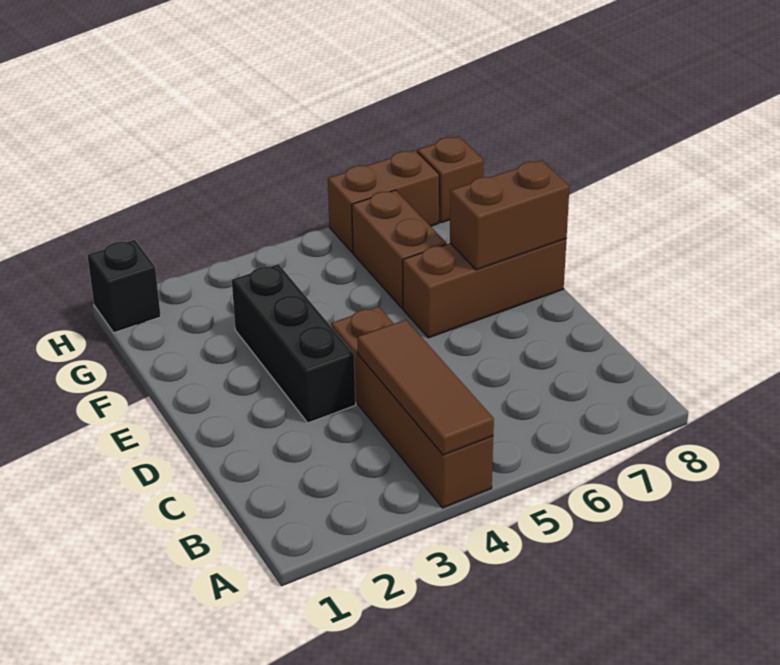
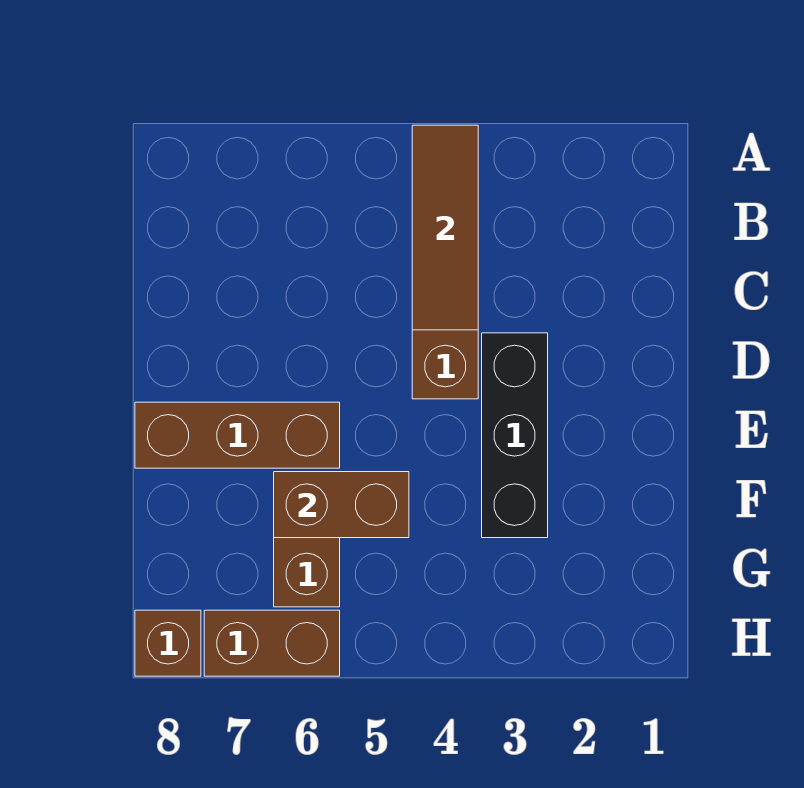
brown brick E7:E8 level 2 -> brown brick F5:F6 level 2
black brick H1 level 1 -> none

